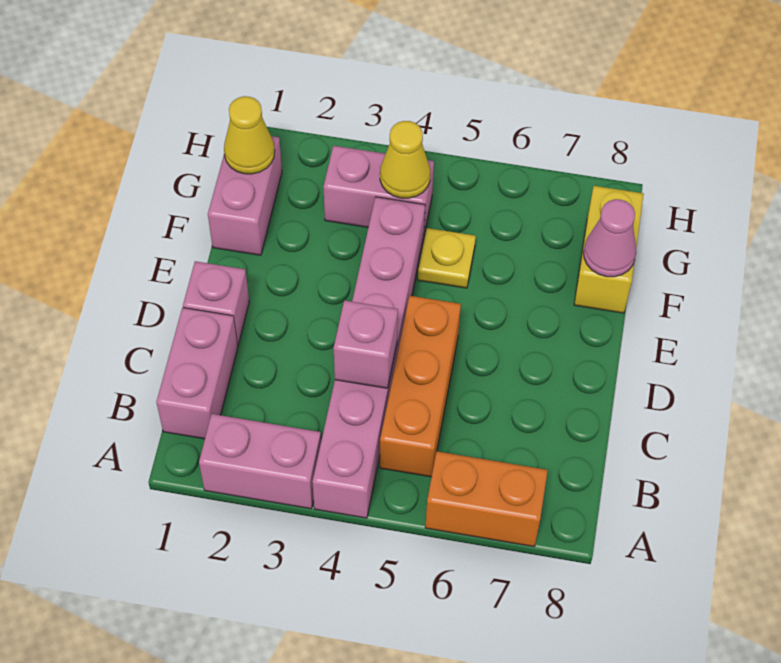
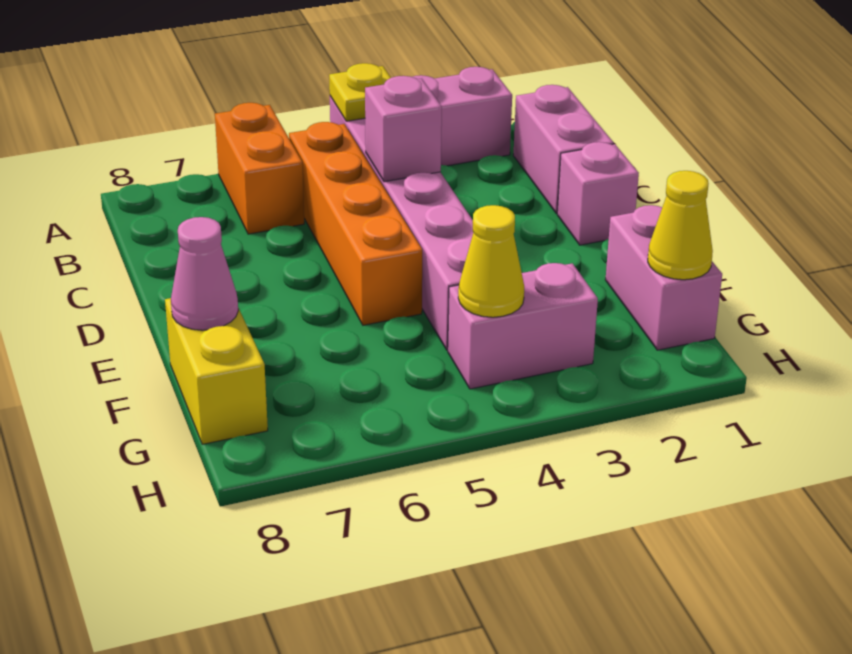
orange brick A6:A7 level 1 -> orange brick A6:B6 level 1
orange brick B5:D5 level 1 -> orange brick B5:E5 level 1
yellow plate F5 level 1 -> yellow plate A4 level 2

